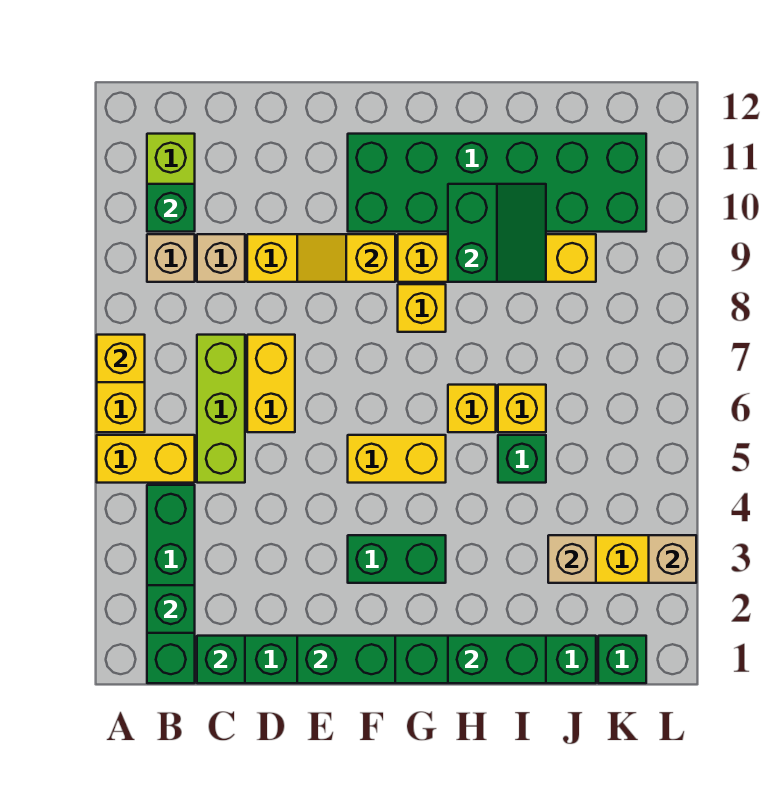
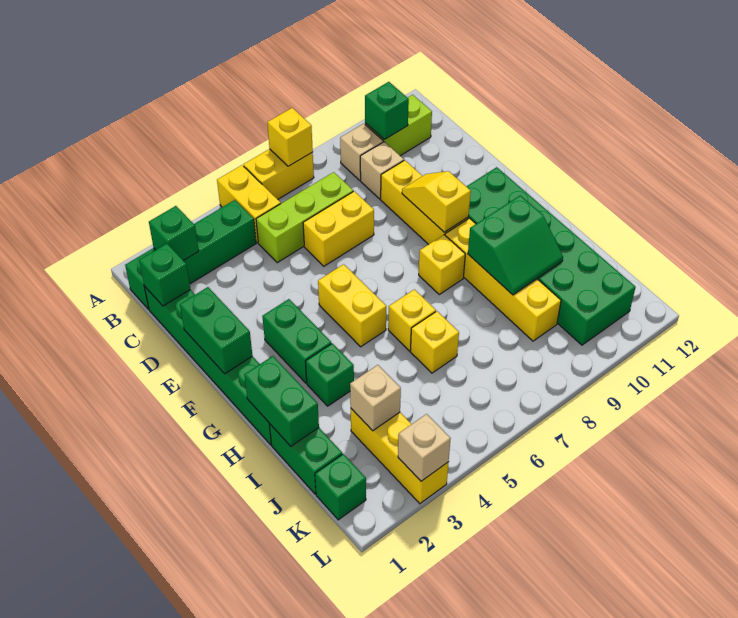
green brick I5 level 1 -> green brick H3 level 1

